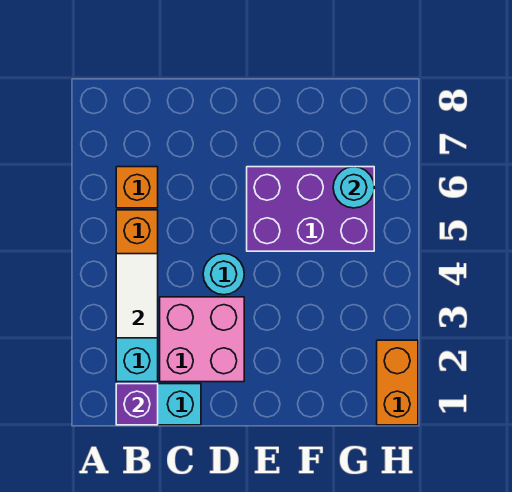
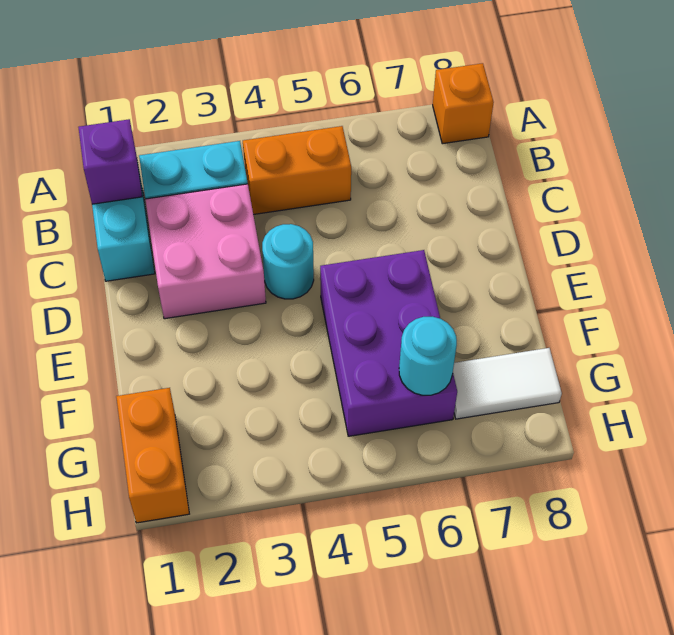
white tile B3:B4 level 2 -> white tile G7:G8 level 1
orange brick B6 level 1 -> orange brick A8 level 1
orange brick H1:H2 level 1 -> orange brick G1:H1 level 1

